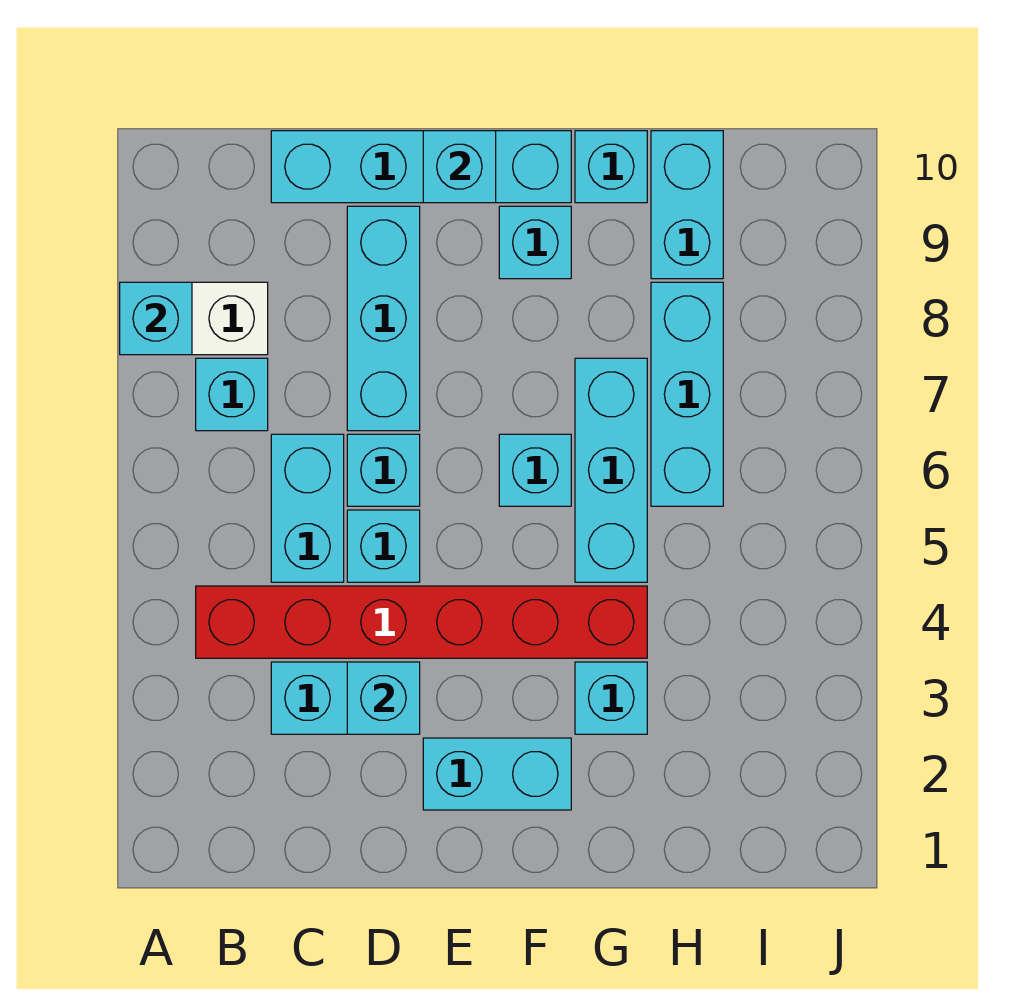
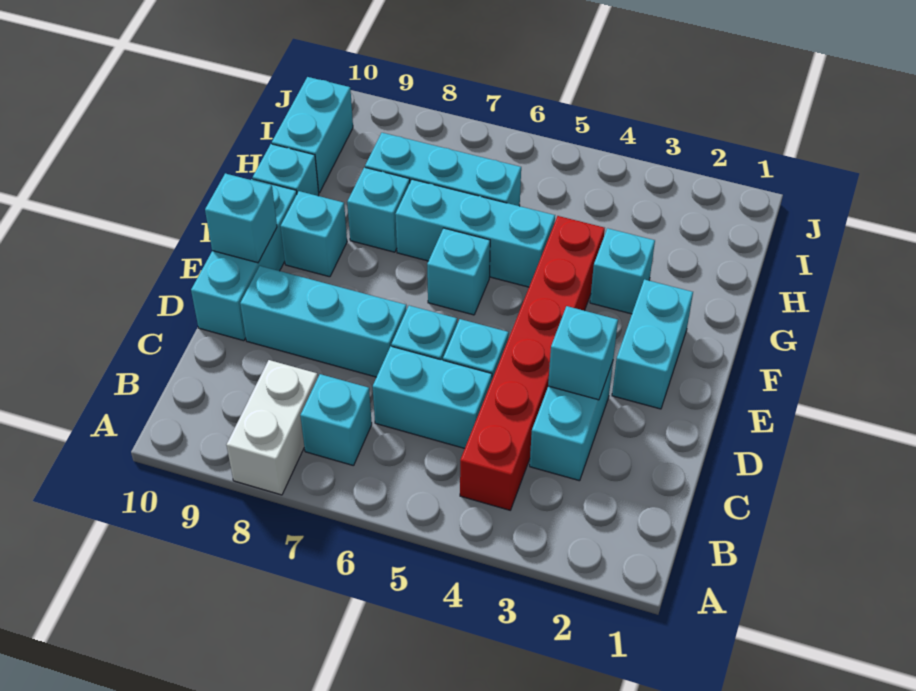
cyan brick A8 level 2 -> cyan brick G8 level 1
cyan brick C10:F10 level 1 -> cyan brick D10:F10 level 1
cyan brick H9:H10 level 1 -> cyan brick H10:I10 level 1

